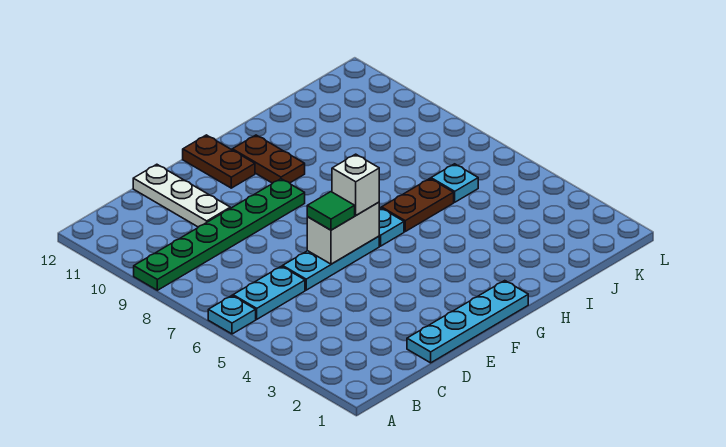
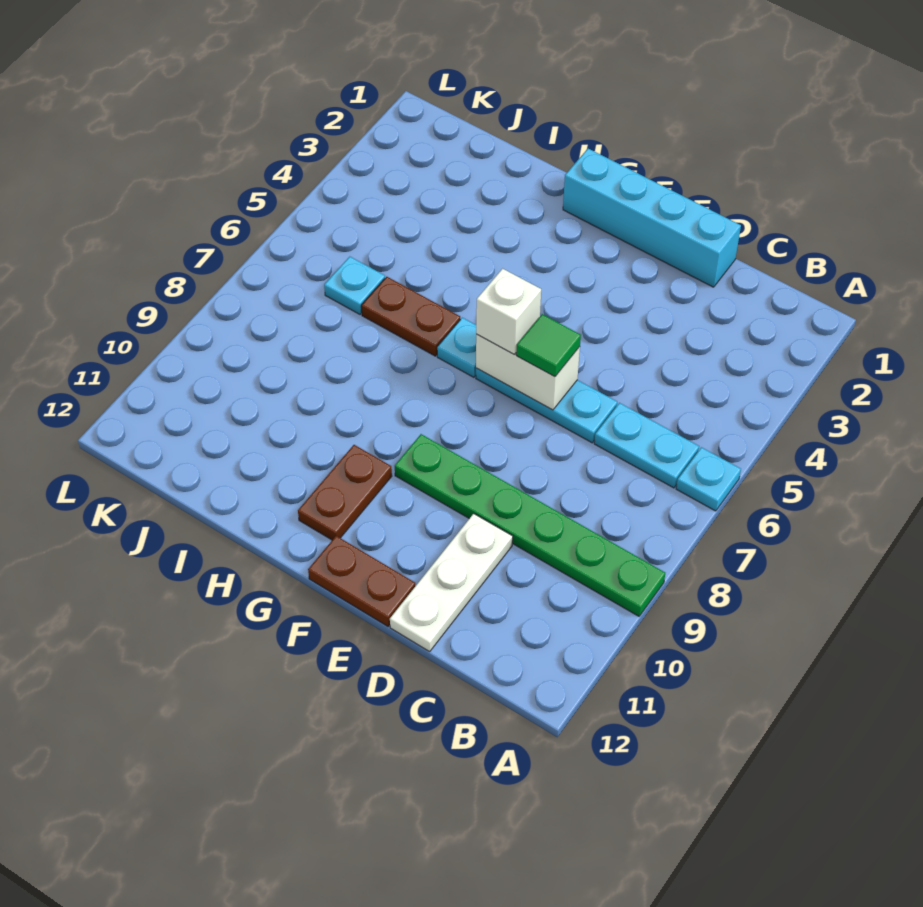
cyan plate D1:G1 level 1 -> cyan brick D1:G1 level 1
brown plate F11:F12 level 1 -> brown plate E12:F12 level 1

